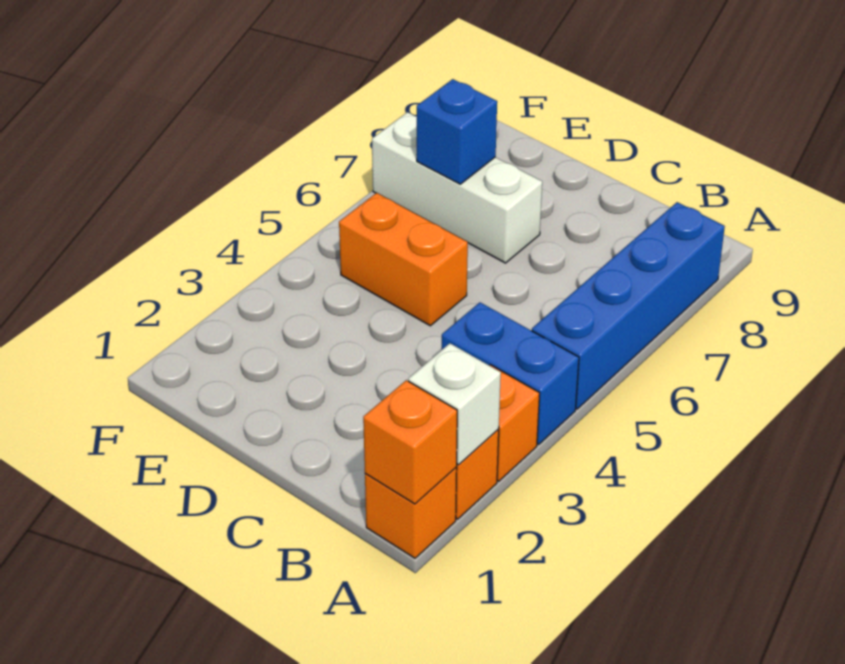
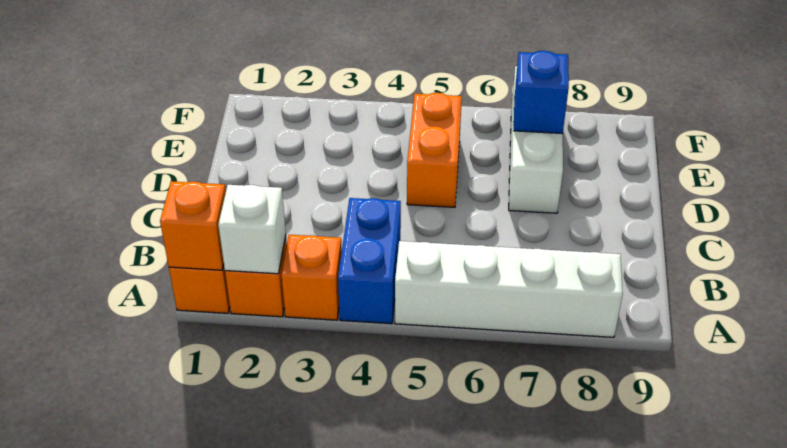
blue brick A5:A8 level 1 -> white brick A5:A8 level 1

